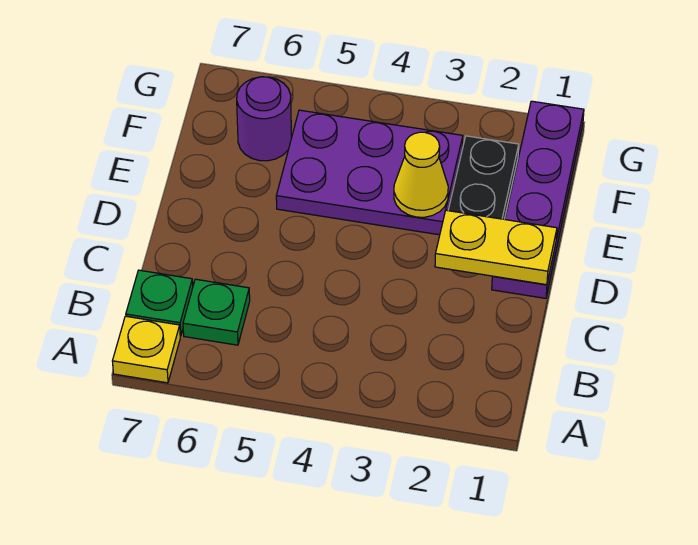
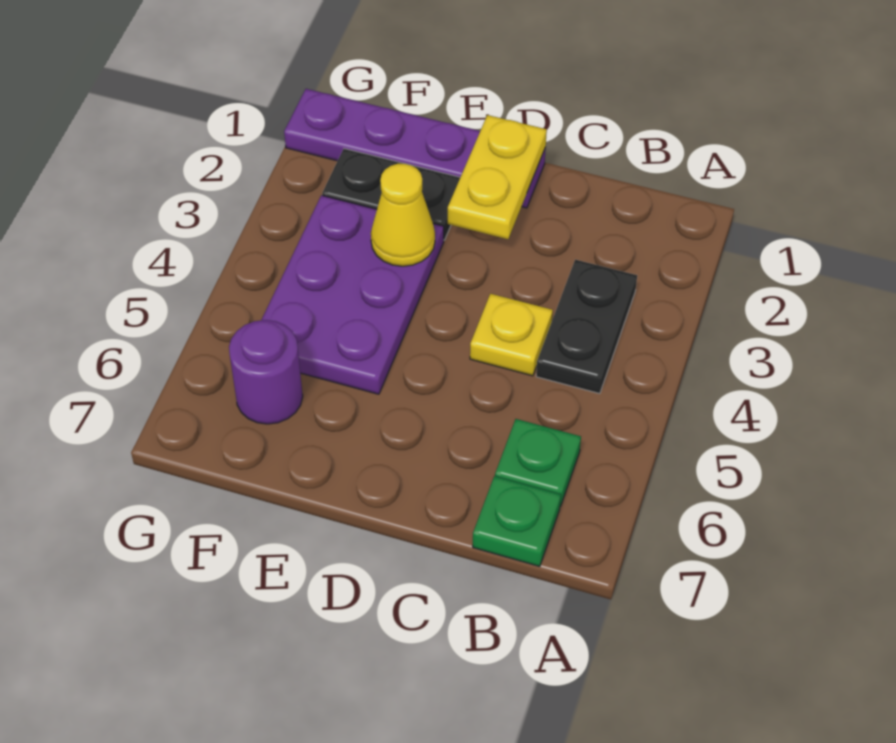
yellow plate A7 level 1 -> yellow plate C4 level 1
none -> black plate B3:B4 level 1

